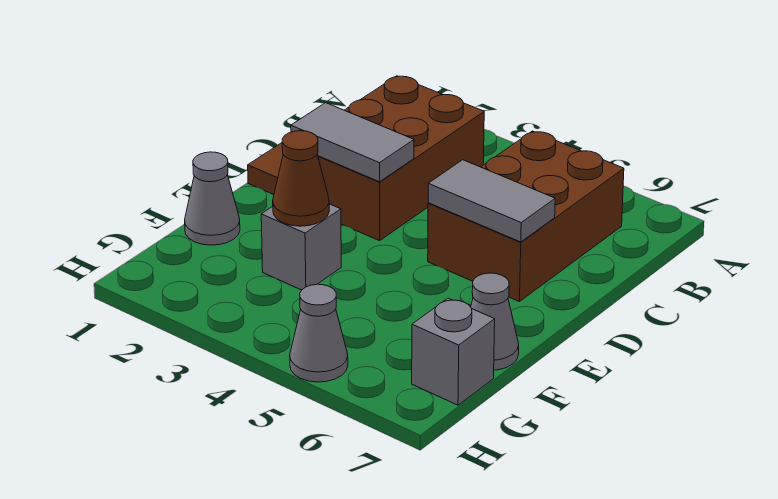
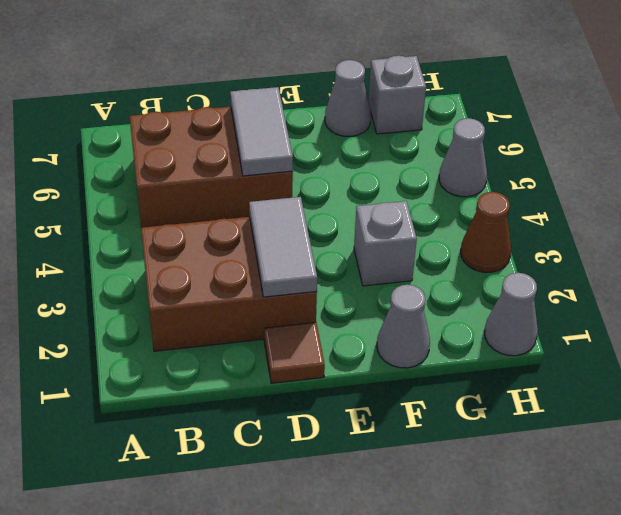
brown cone F3 level 2 -> brown cone H3 level 1
none -> grey cone H1 level 1

